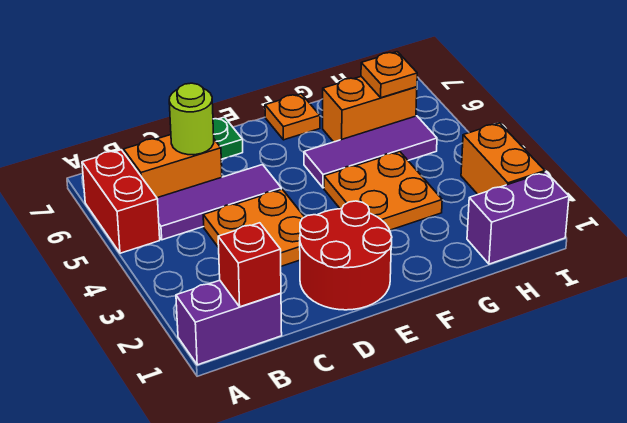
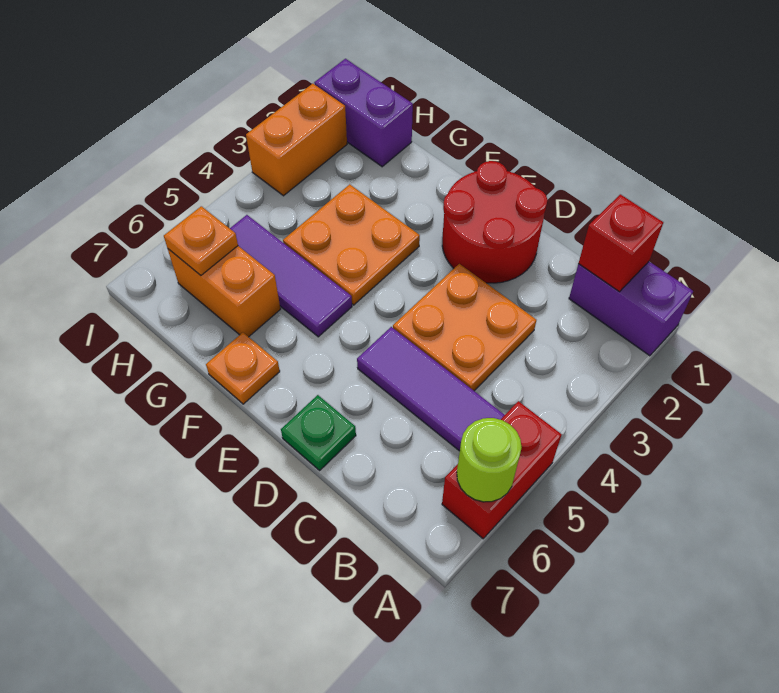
orange brick B6:C6 level 1 -> none
lime round brick C6 level 2 -> lime round brick A6 level 2

